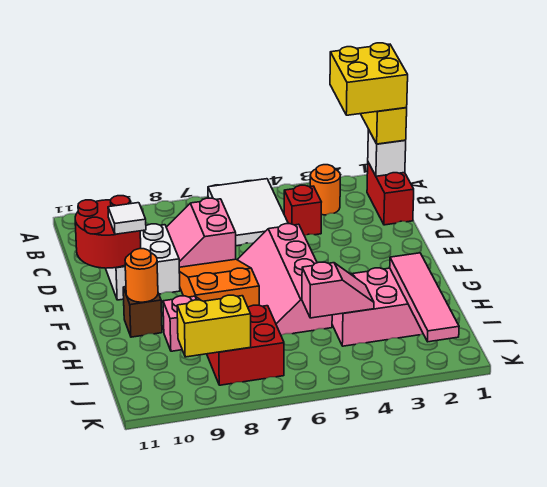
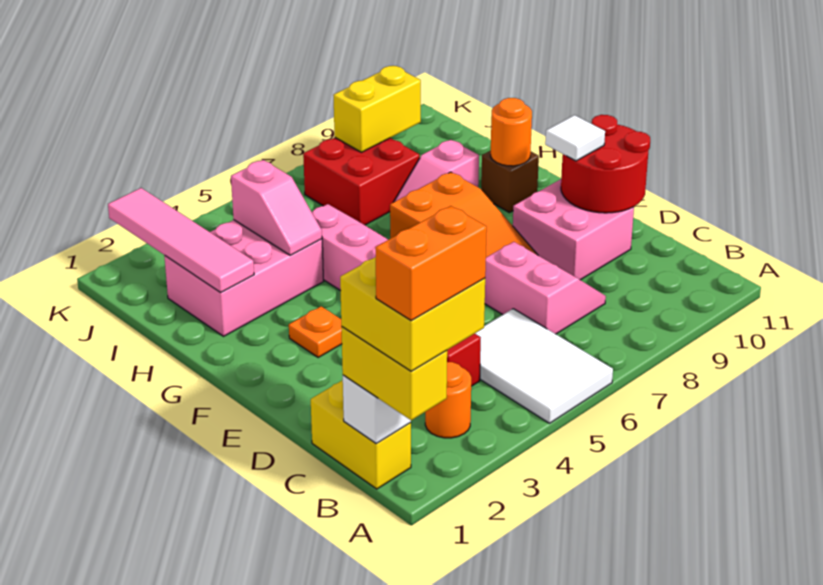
none -> orange brick A1:A2 level 5
red brick B1:C1 level 1 -> yellow brick B1:C1 level 1
white brick D9:E10 level 1 -> pink brick D9:E10 level 1
none -> orange plate F3 level 1
pink slope I4:I5 level 2 top 5 -> pink slope H4:I4 level 2 top I

